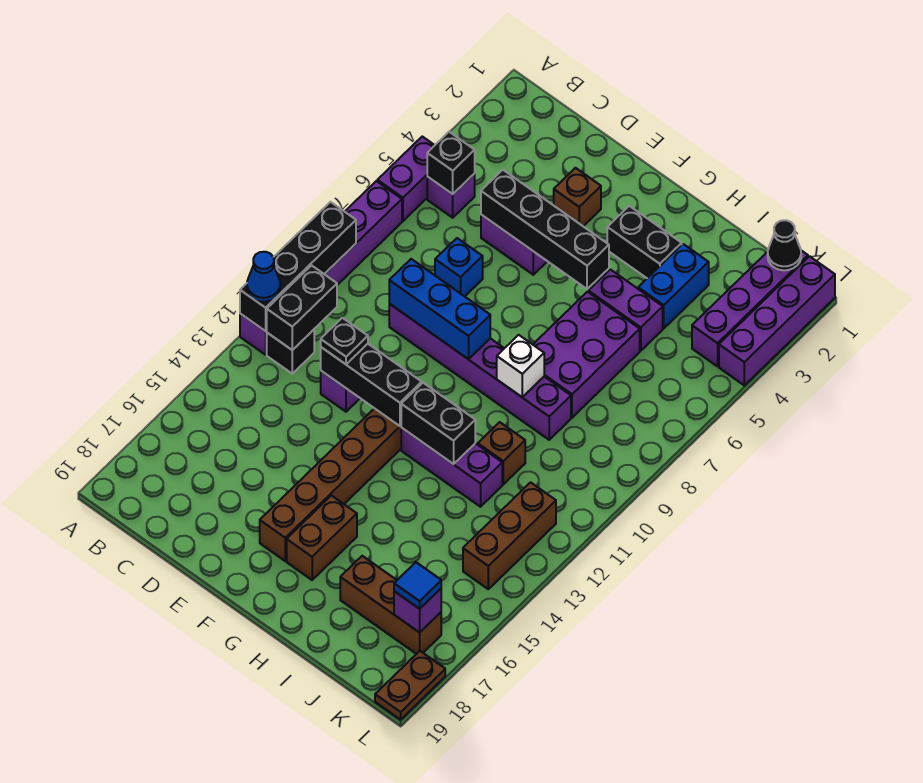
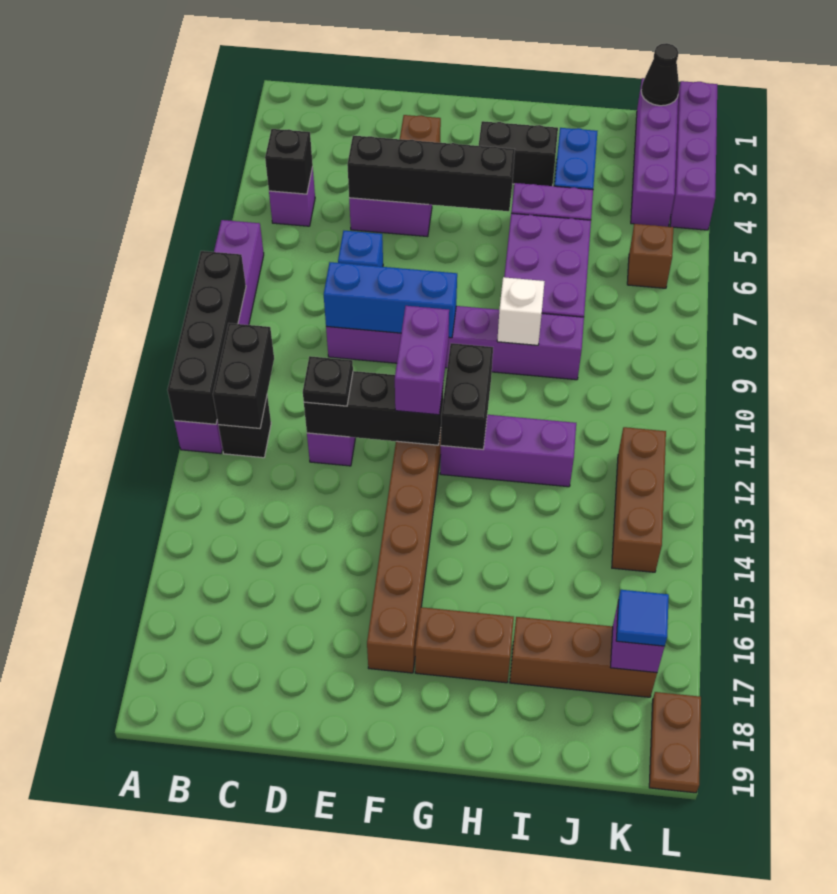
purple brick A5:A6 level 1 -> purple brick F11:F12 level 3
blue cone A12 level 3 -> none
black brick G12:H12 level 2 -> black brick G11:G12 level 2
brown brick G16:G17 level 1 -> brown brick G17:H17 level 1
brown brick I11 level 1 -> brown brick K6 level 1

